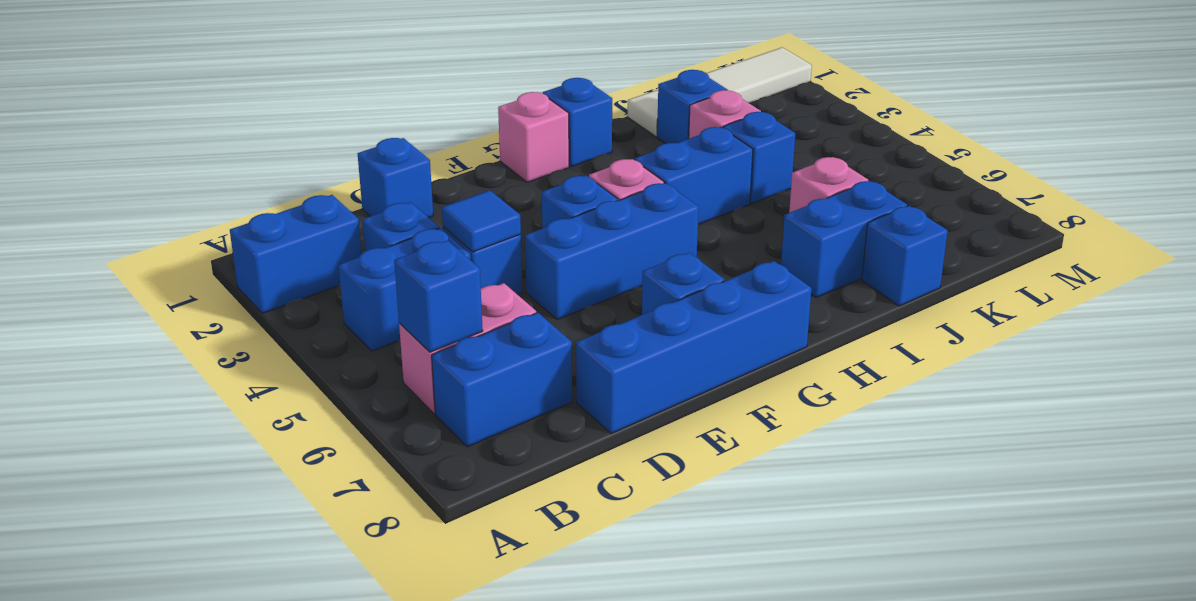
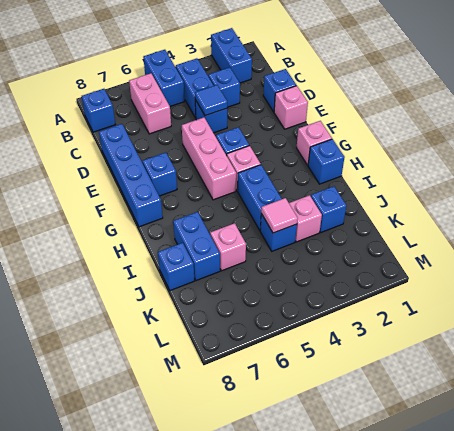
blue brick B6 level 2 -> blue brick B8 level 1
blue brick B7:C7 level 1 -> blue brick A5:B5 level 1
none -> pink brick E1 level 1
blue brick E5:G5 level 1 -> pink brick E5:G5 level 1
white tile J1:M1 level 1 -> none
none -> pink tile J4 level 2

